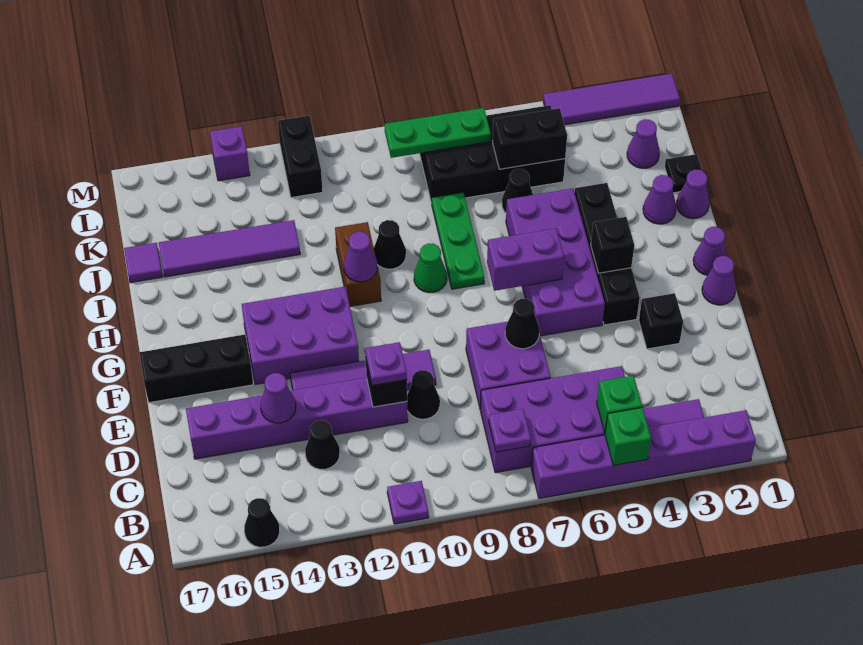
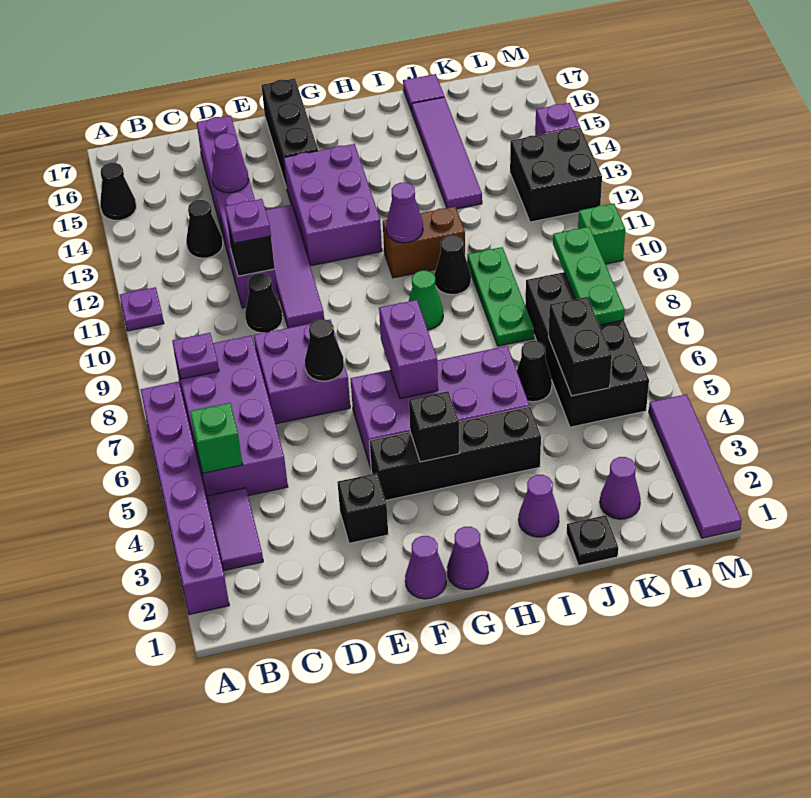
green brick A5 level 2 -> green brick M10 level 1
green plate H8:J8 level 1 -> green plate J8:J10 level 1
purple cone I1 level 1 -> none
black brick L12:M12 level 1 -> black brick L12:M13 level 1

